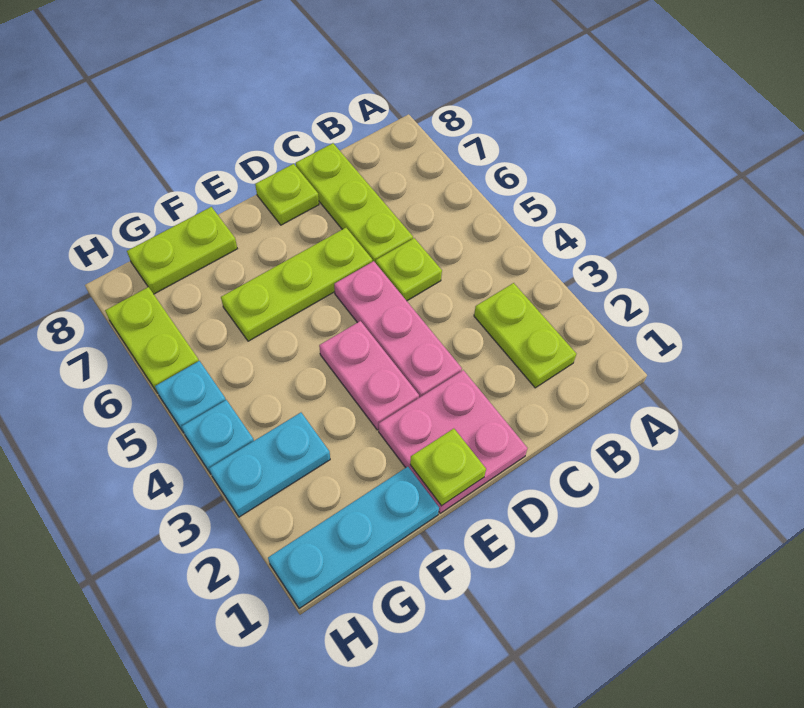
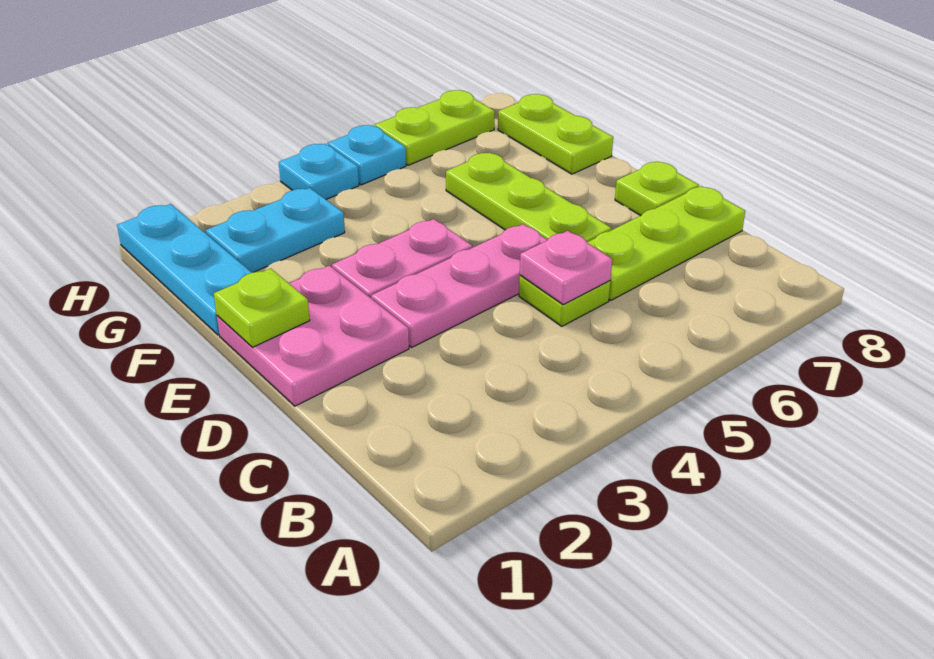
lime plate B2:B3 level 1 -> none
none -> pink plate C5 level 2
cyan plate G3:H3 level 1 -> cyan plate G2:G3 level 1

